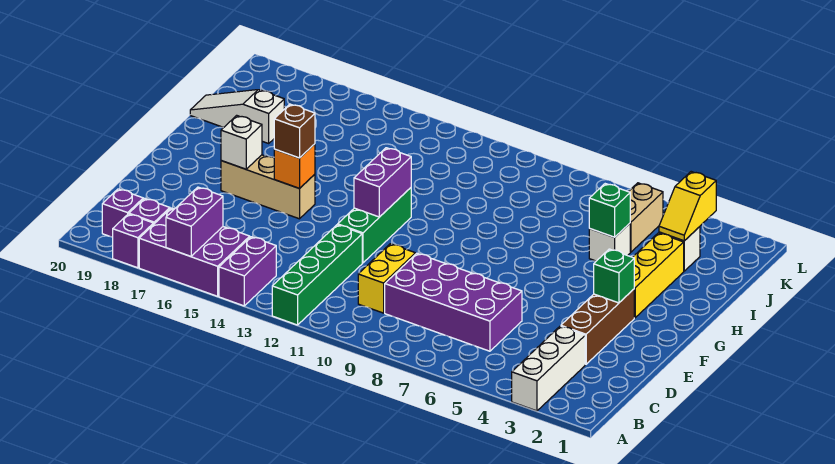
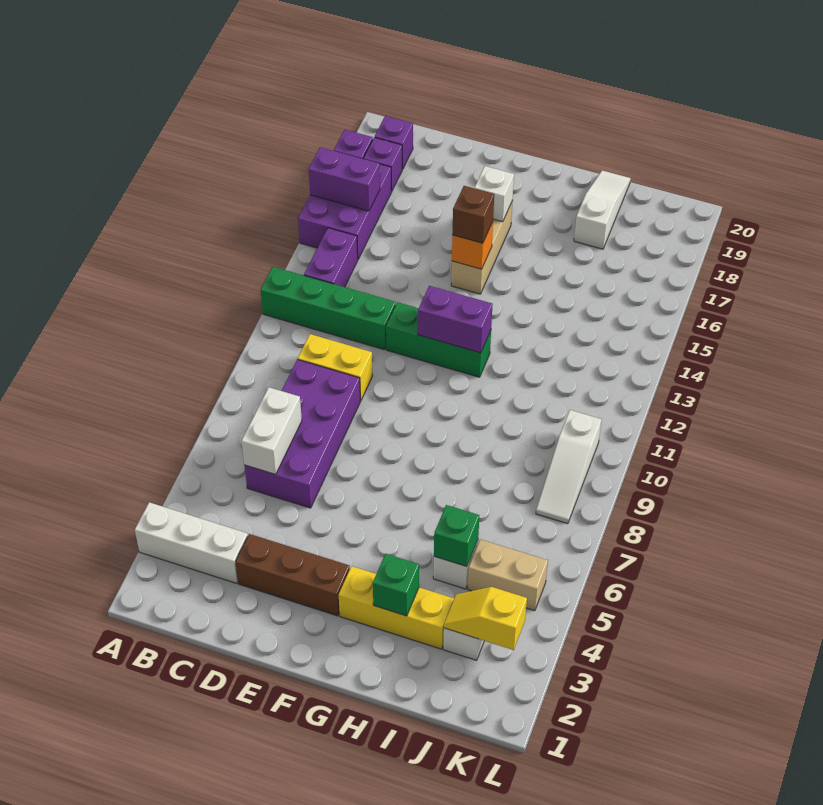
purple brick A14:B14 level 1 -> purple brick B13:B14 level 1
none -> white brick C6:C7 level 2
green brick F3 level 2 -> green brick H3 level 2
none -> white slope K8:K10 level 1 top 10

